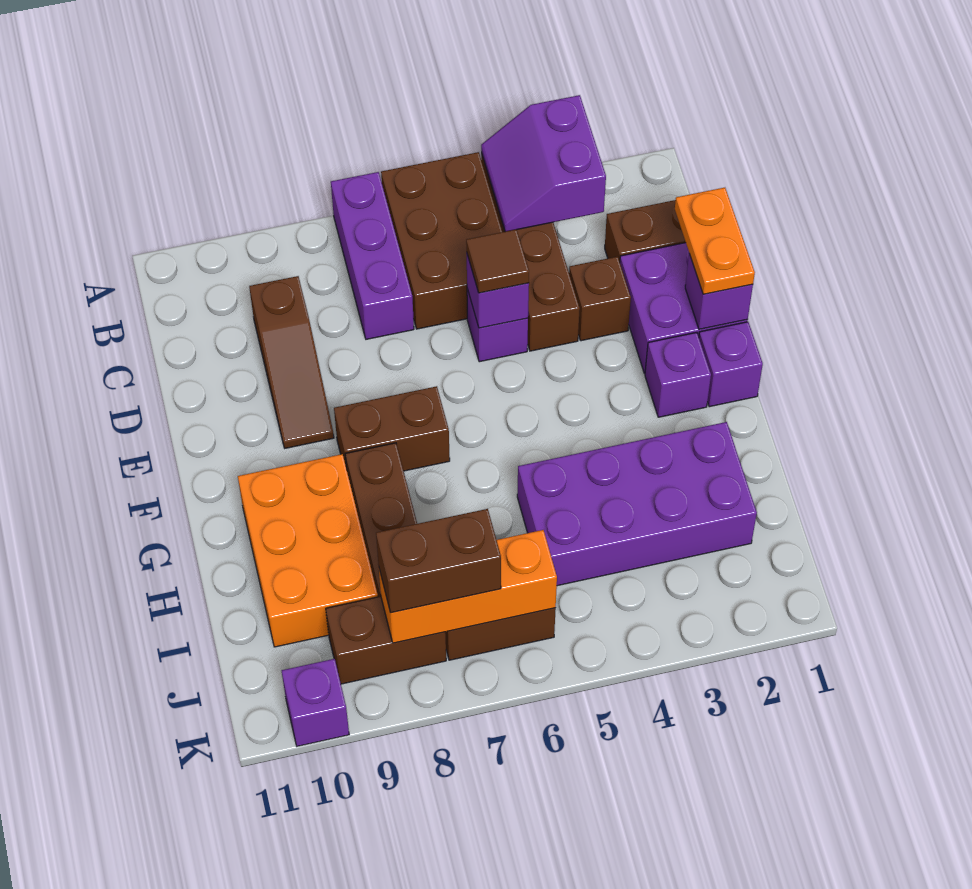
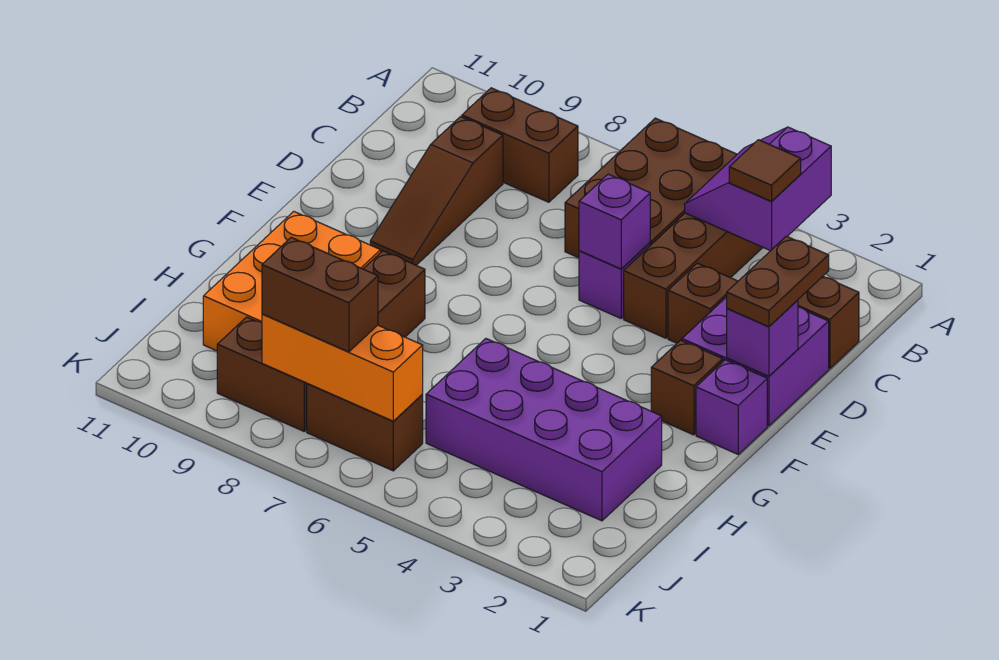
purple brick A7:C7 level 1 -> none
orange plate D1:E1 level 3 -> brown plate D1:E1 level 3
brown tile D5 level 3 -> brown tile B3 level 3
purple brick F2 level 1 -> brown brick F2 level 1
brown brick F7:F8 level 1 -> brown brick B8:B9 level 1
purple brick K10 level 1 -> none

